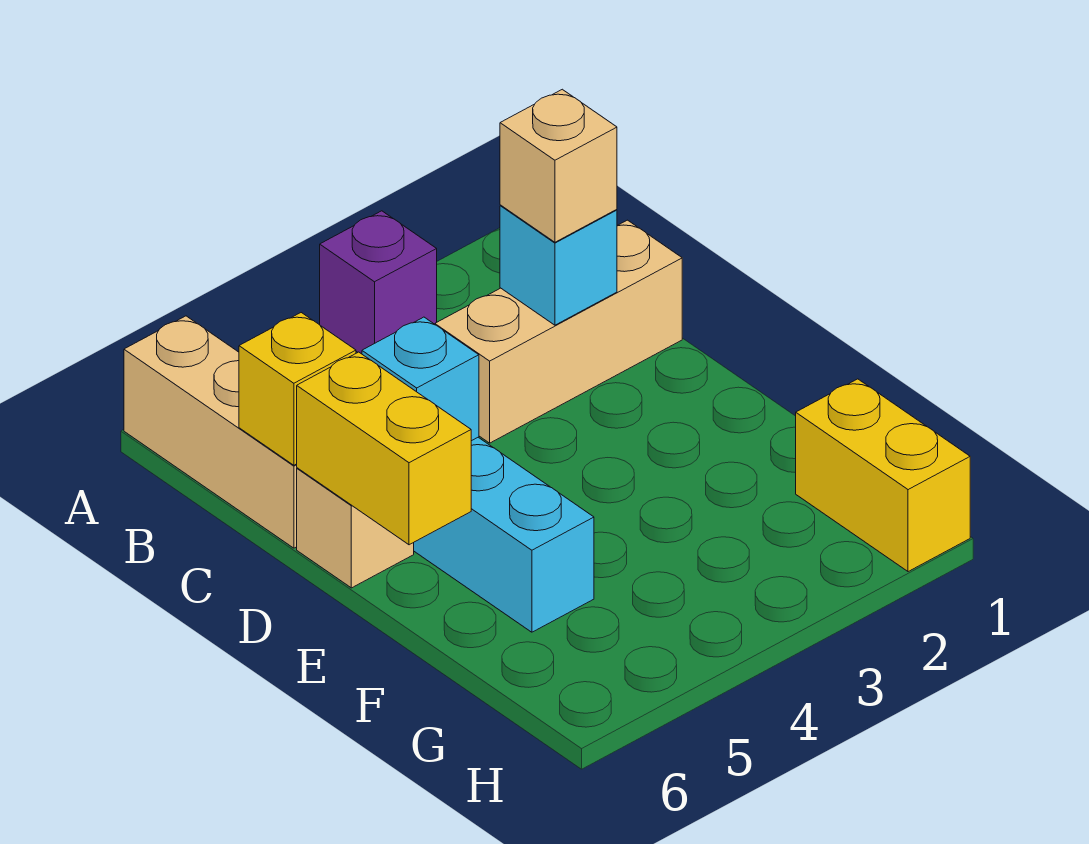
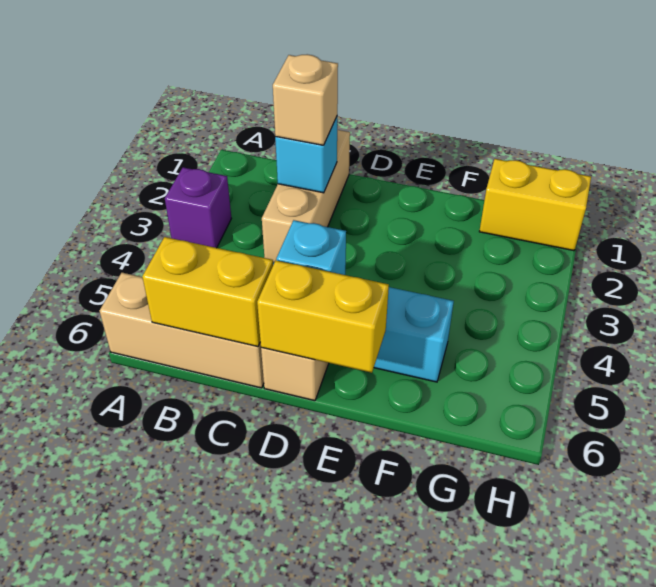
yellow brick C6 level 2 -> yellow brick B6:C6 level 2

